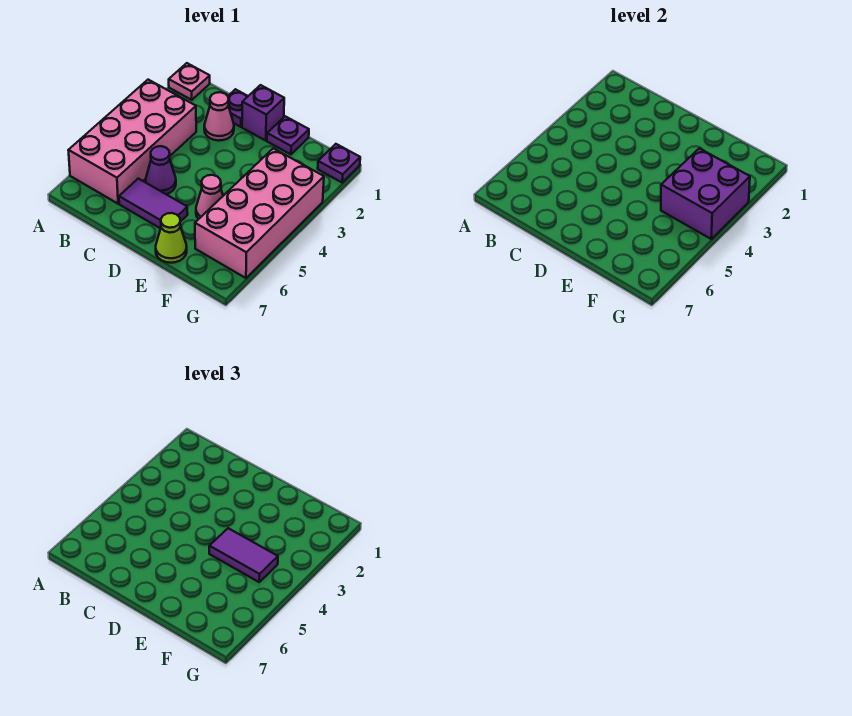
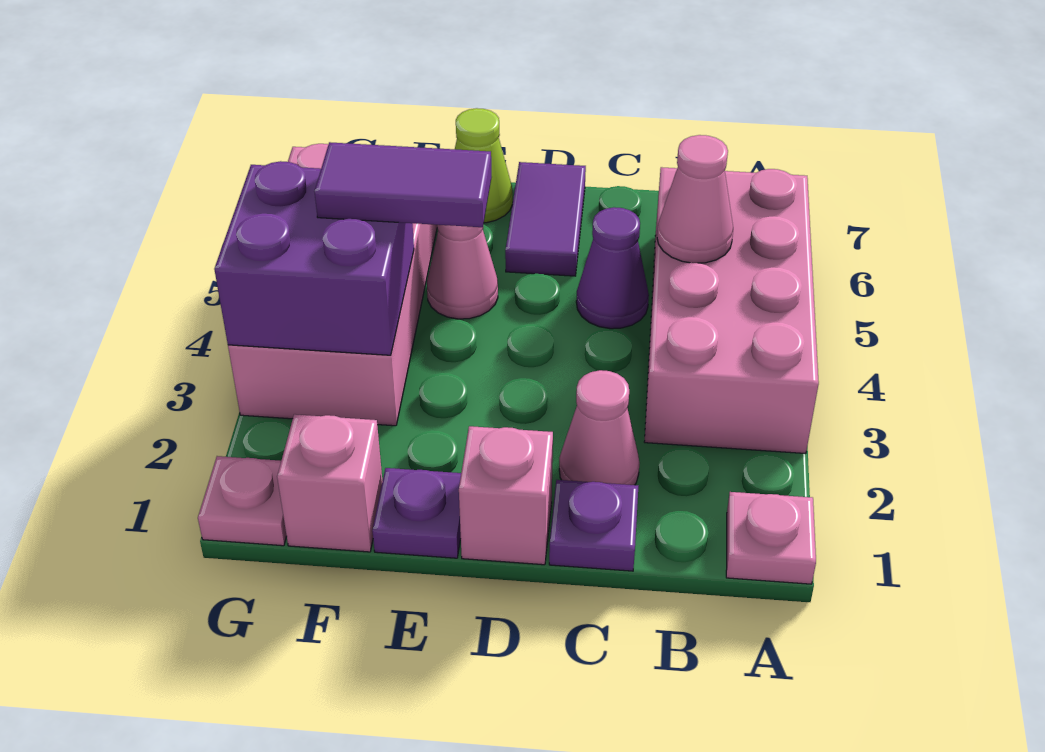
none -> pink cone B5 level 2
purple tile C6:D6 level 1 -> purple tile D6:D7 level 1
purple brick D1 level 1 -> pink brick D1 level 1
none -> pink brick F1 level 1
purple plate G1 level 1 -> pink plate G1 level 1

